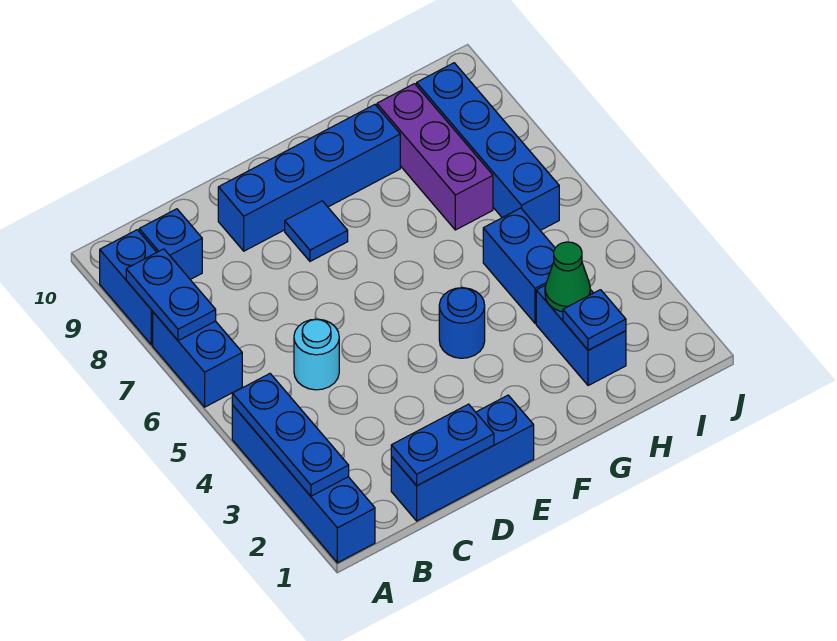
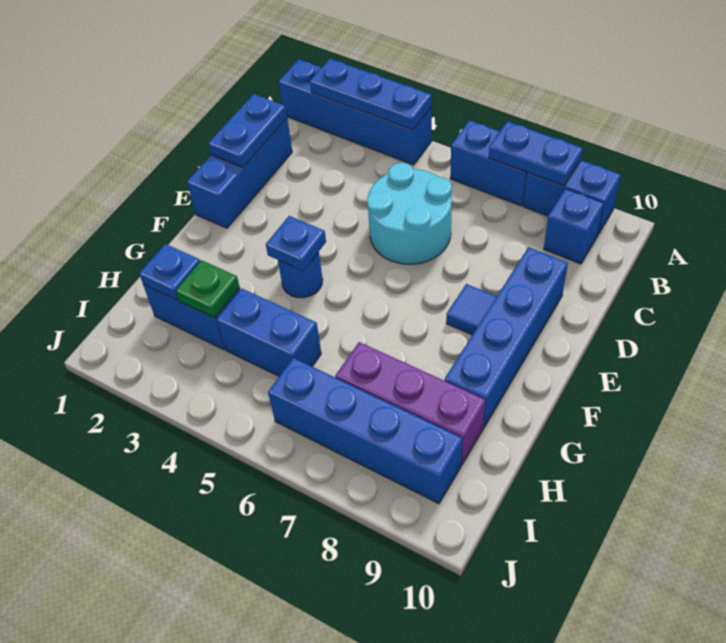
cyan round brick C5 level 1 -> cyan round brick C5:D6 level 1
none -> blue plate F4 level 2
green cone H3 level 2 -> green plate H3 level 2

